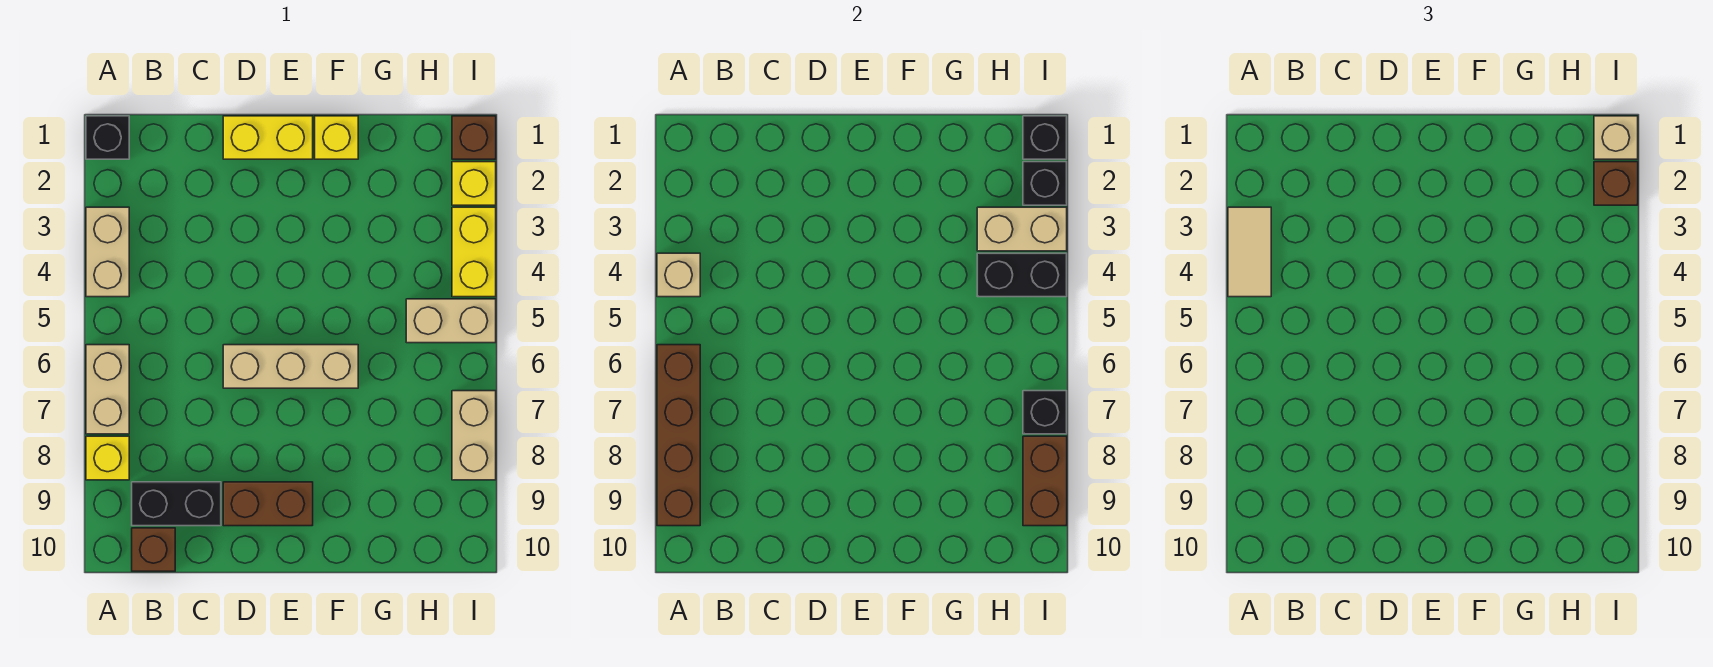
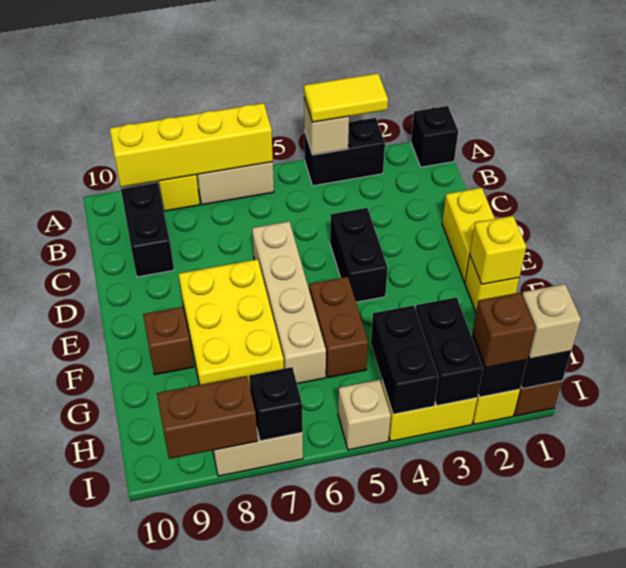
tan brick A3:A4 level 1 -> black brick A3:A4 level 1
tan tile A3:A4 level 3 -> yellow tile A3:A4 level 3
brown brick A6:A9 level 2 -> yellow brick A6:A9 level 2
brown brick B10 level 1 -> brown brick F9 level 1
none -> black brick D4:E4 level 1
tan brick D6:F6 level 1 -> tan brick D6:G6 level 1
brown brick D9:E9 level 1 -> brown brick F5:G5 level 1
none -> yellow brick E7:G8 level 1
none -> yellow brick F1 level 2
tan brick H3:I3 level 2 -> black brick H3:I3 level 2
tan brick H5:I5 level 1 -> tan brick I5 level 1

